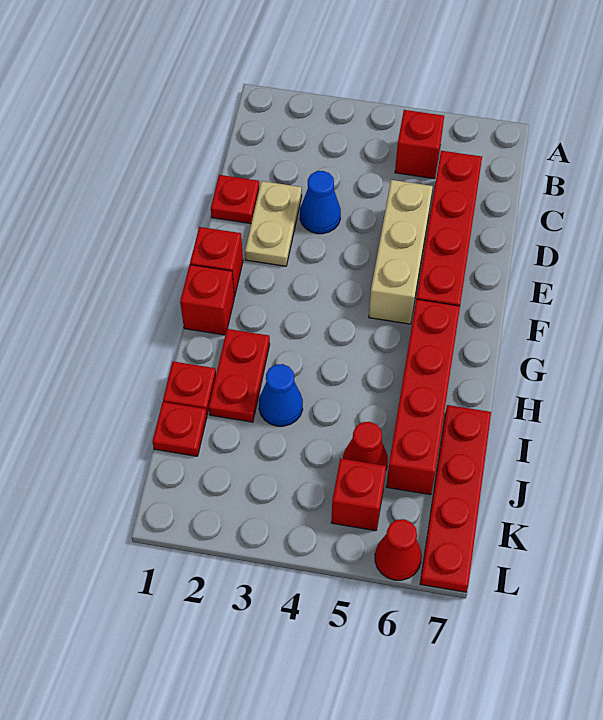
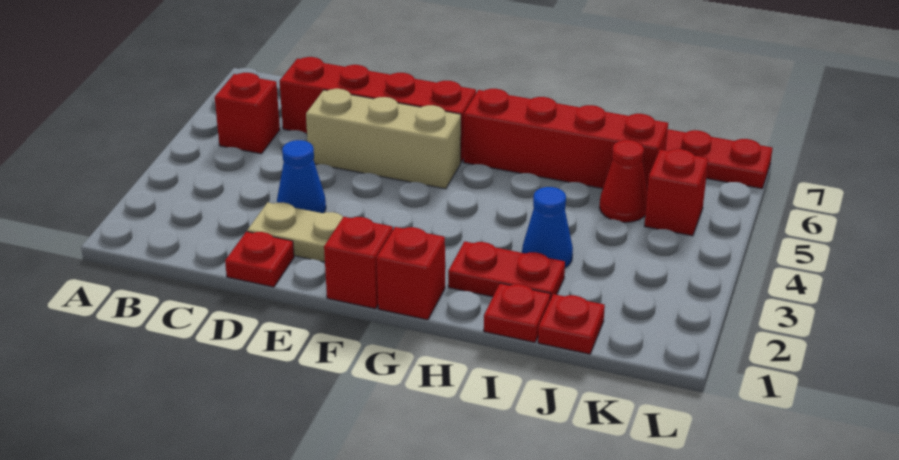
red cone L6 level 1 -> none

